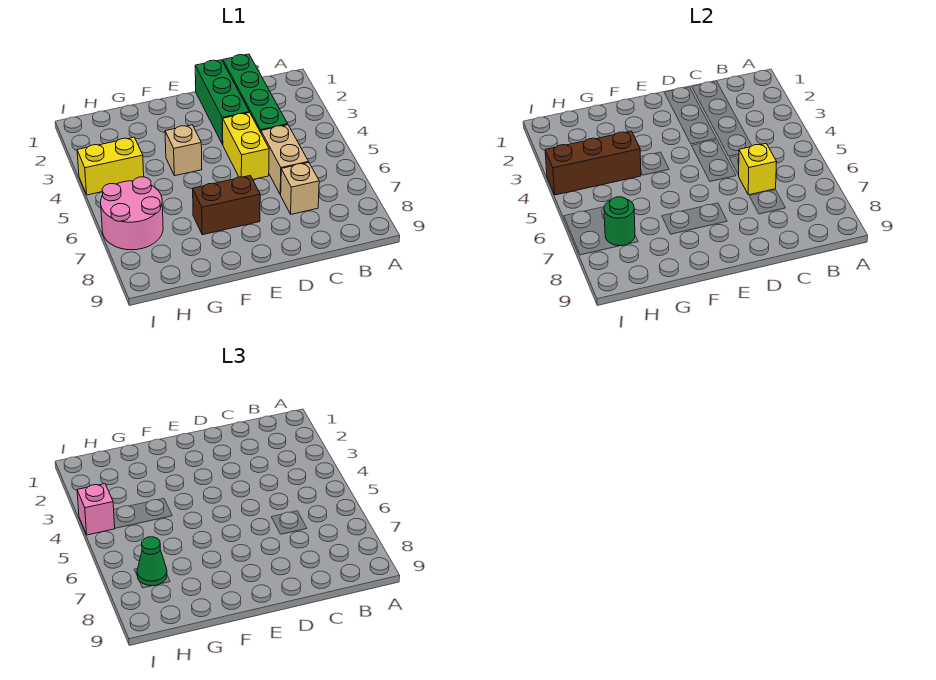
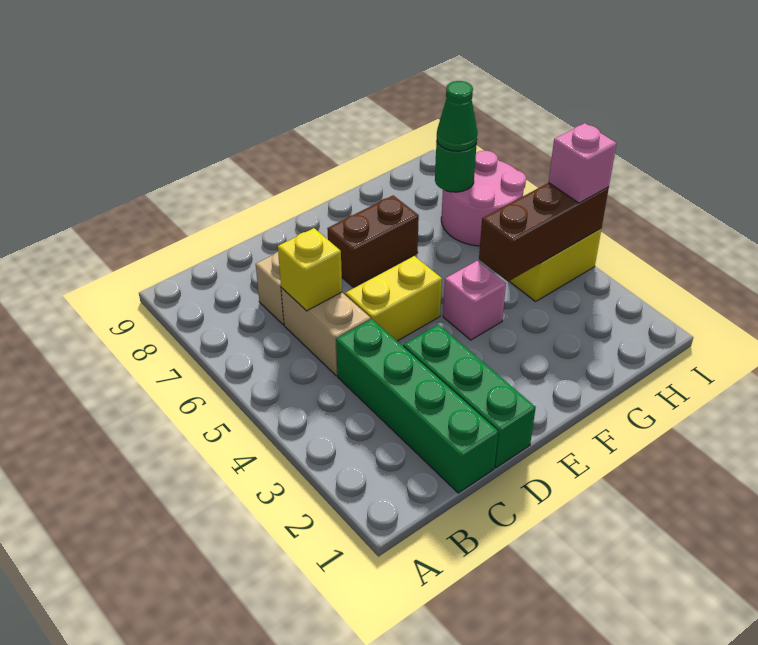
yellow brick D4:D5 level 1 -> yellow brick D5:E5 level 1
tan brick F4 level 1 -> pink brick F4 level 1

